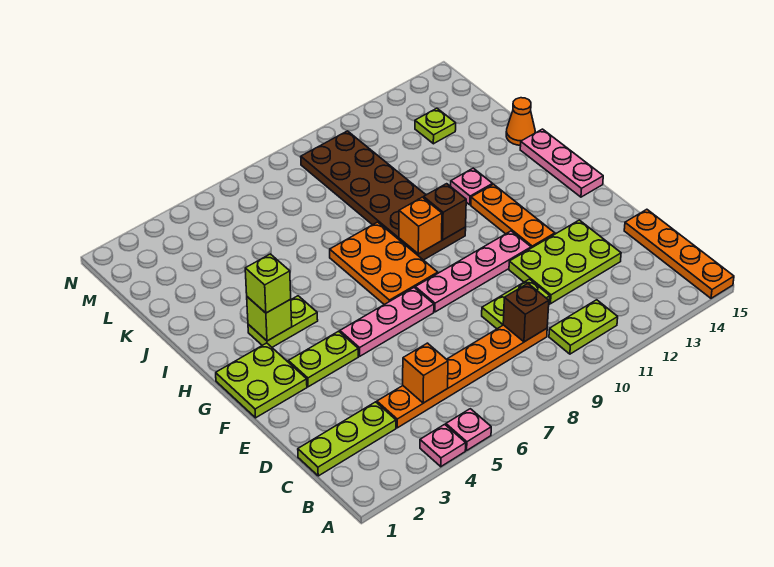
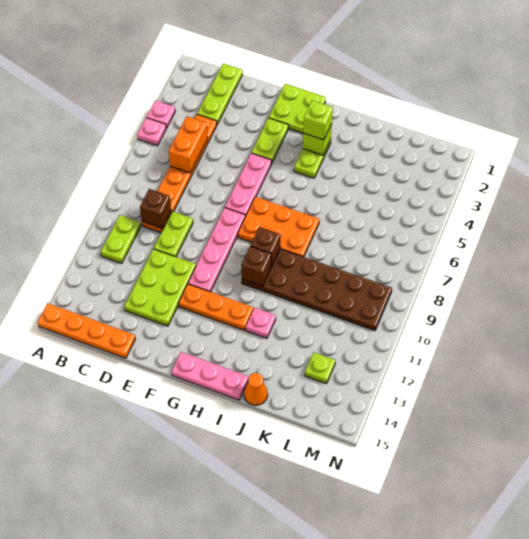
orange brick C5 level 2 -> orange brick C5:C6 level 2
orange brick H9 level 2 -> brown brick H9 level 2

